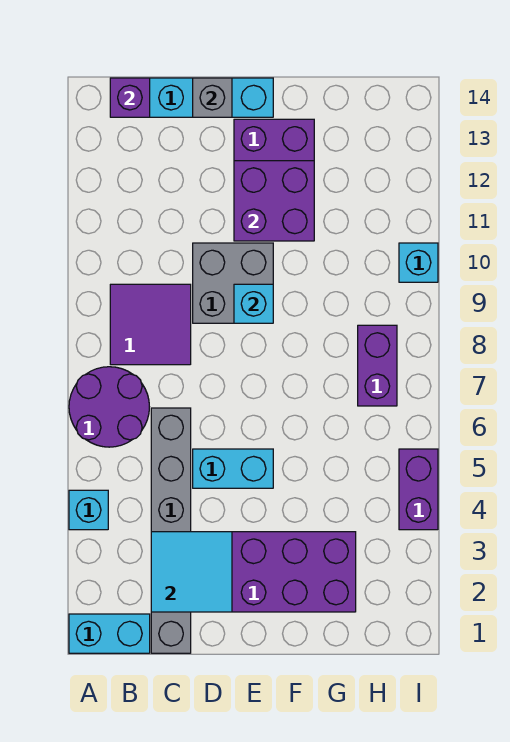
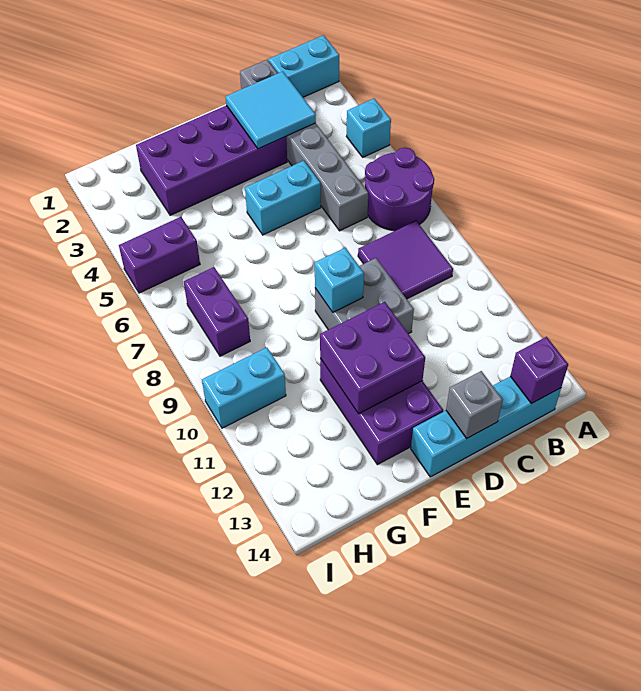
purple brick I4:I5 level 1 -> purple brick H5:I5 level 1
cyan brick I10 level 1 -> cyan brick H10:I10 level 1

